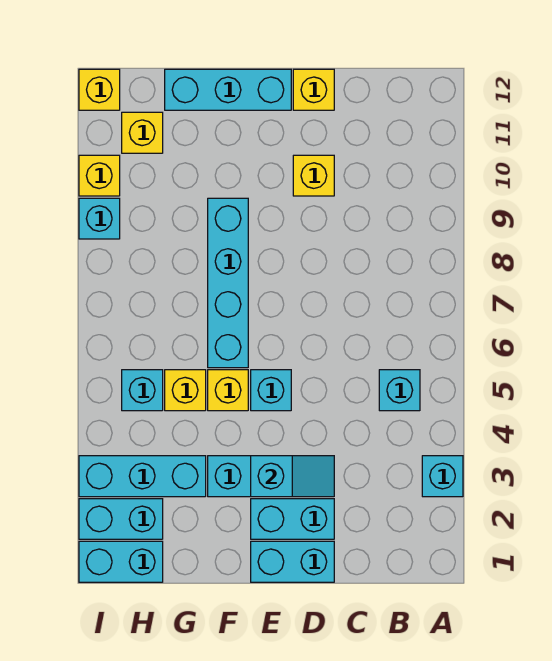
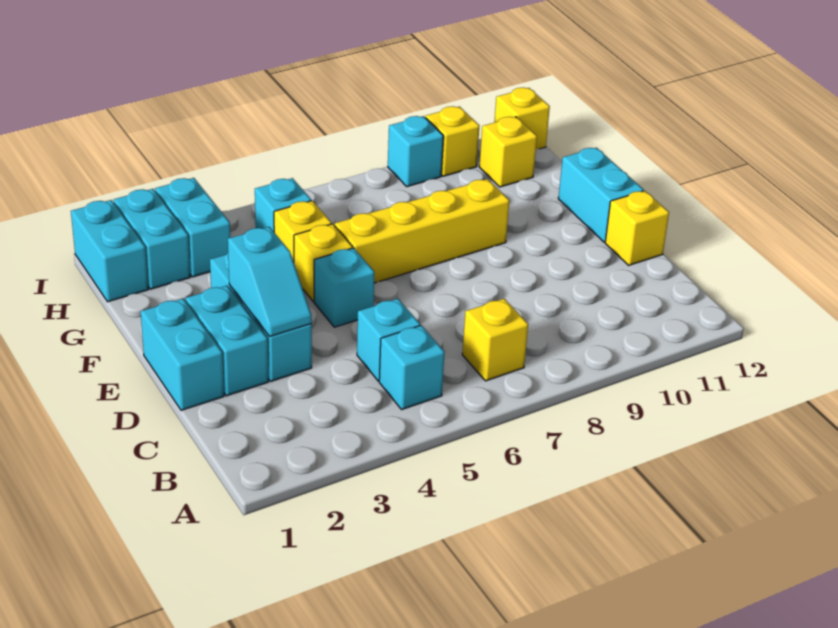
cyan brick A3 level 1 -> cyan brick C5 level 1
yellow brick D10 level 1 -> yellow brick B7 level 1
cyan brick E12:G12 level 1 -> cyan brick E12:F12 level 1
cyan brick F6:F9 level 1 -> yellow brick F6:F9 level 1
cyan brick G3:I3 level 1 -> cyan brick H3:I3 level 1

